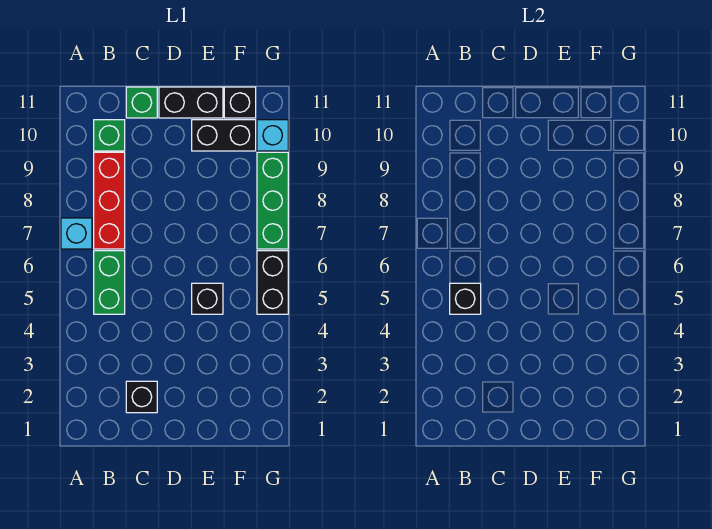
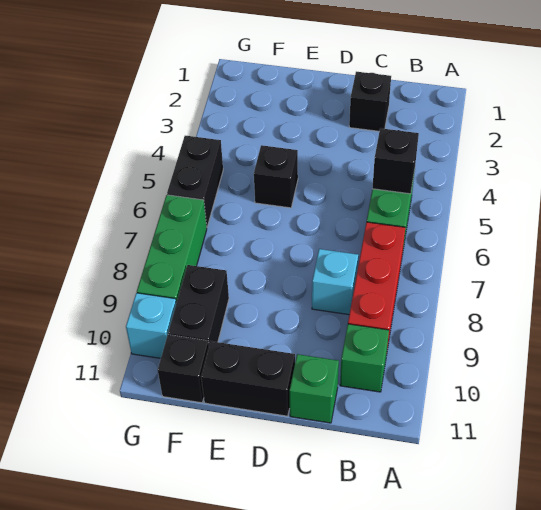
cyan brick A7 level 1 -> cyan brick C8 level 1
black brick E10:F10 level 1 -> black brick F9:F10 level 1

